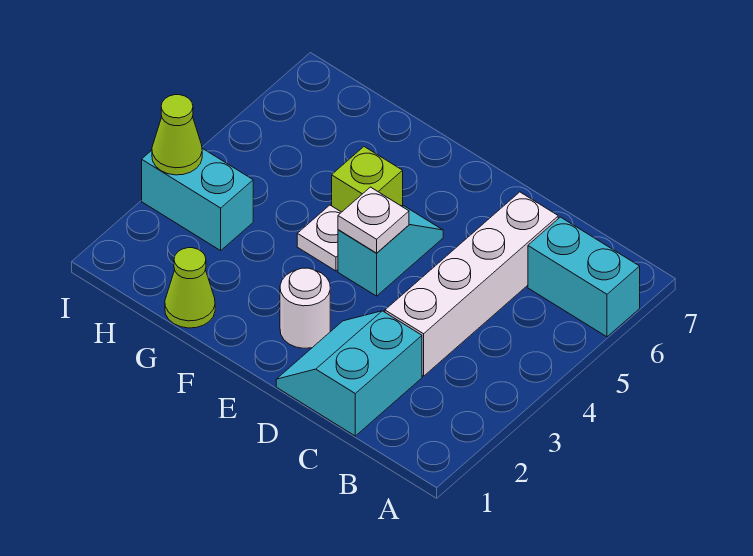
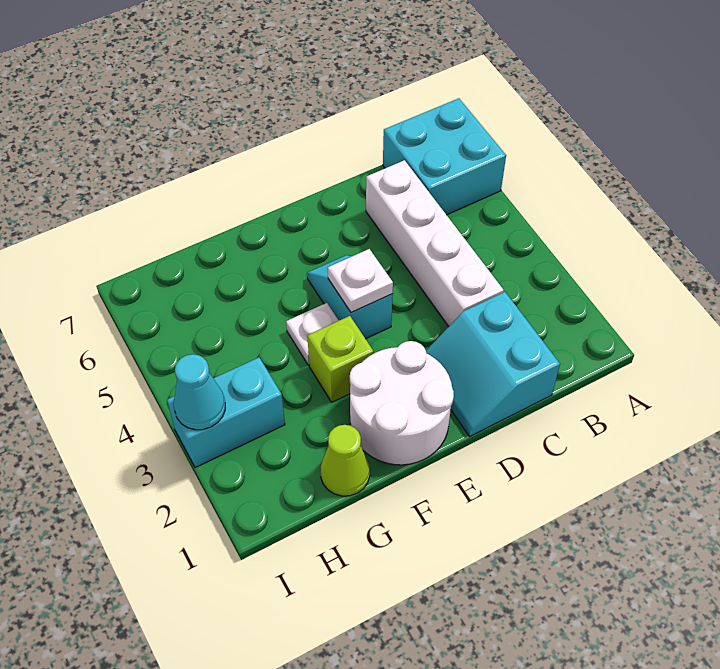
cyan brick A6:B6 level 1 -> cyan brick A6:B7 level 1
white round brick E2 level 1 -> white round brick E1:F2 level 1
lime brick F5 level 1 -> lime brick F3 level 1
lime cone I3 level 2 -> cyan cone I3 level 2

